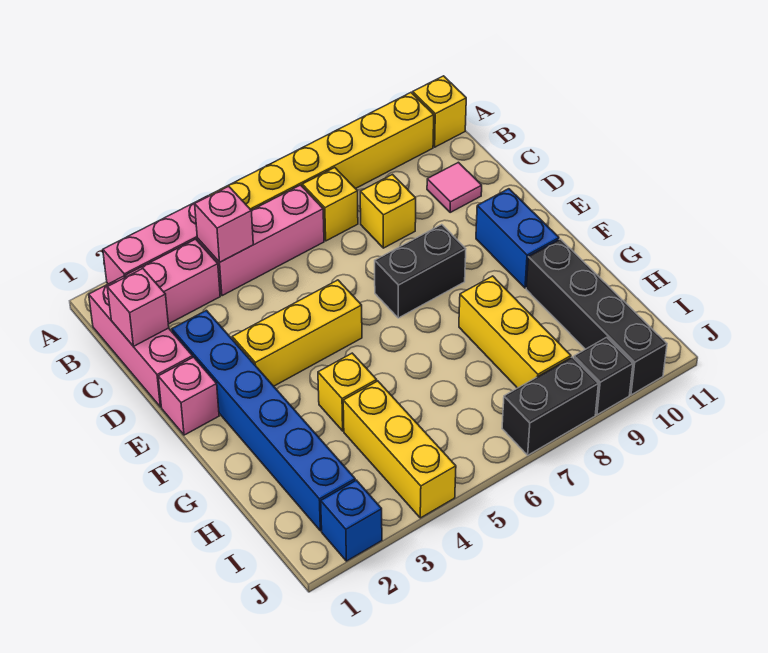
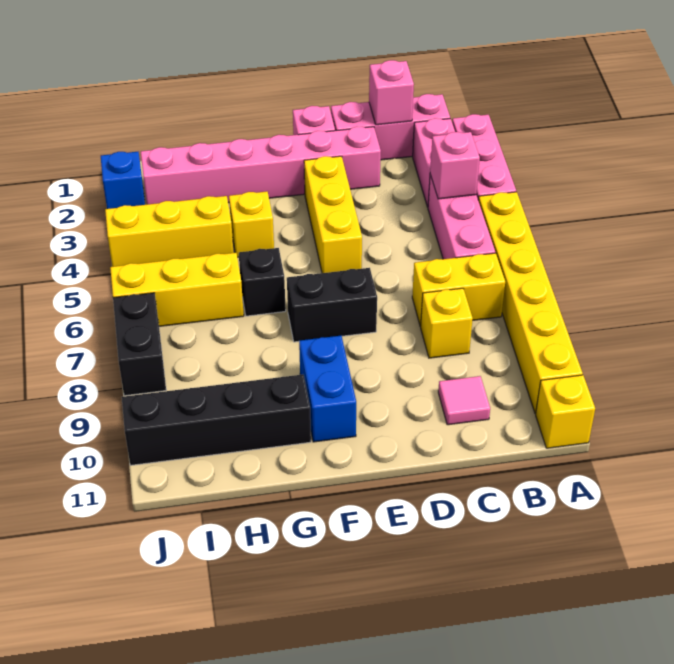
yellow brick B7 level 1 -> yellow brick B7:C7 level 1
blue brick D2:I2 level 1 -> pink brick D2:I2 level 1
black brick E7:E8 level 1 -> black brick E7:F7 level 1
blue brick E10:F10 level 1 -> blue brick F9:F10 level 1
yellow brick G8:I8 level 1 -> yellow brick H6:J6 level 1
black brick J9 level 1 -> black brick G6 level 1

